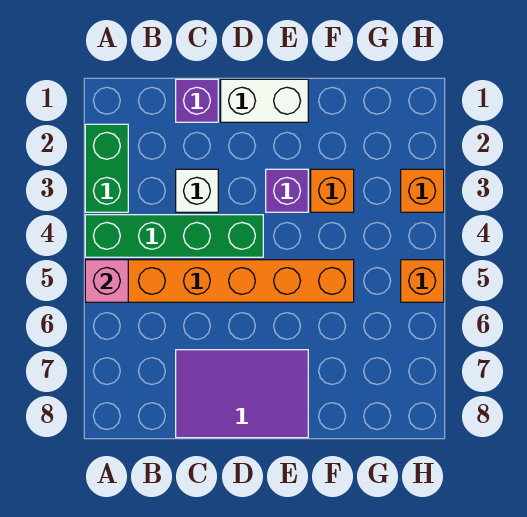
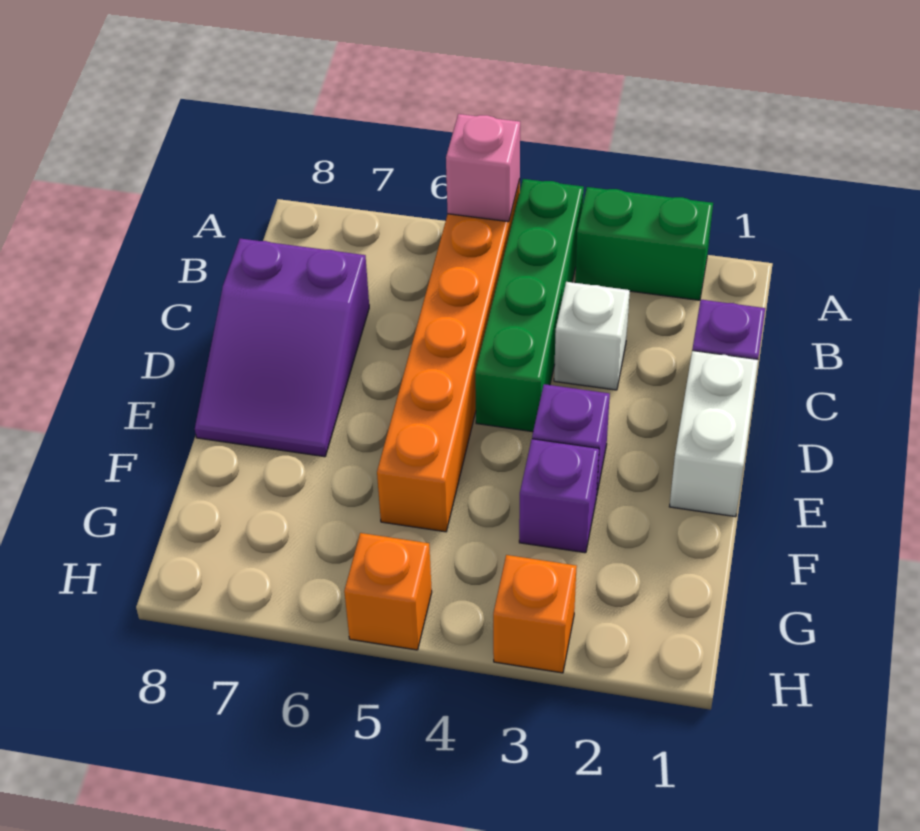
purple tile C7:E8 level 1 -> purple slope C7:E8 level 1 top C
orange brick F3 level 1 -> purple brick F3 level 1

